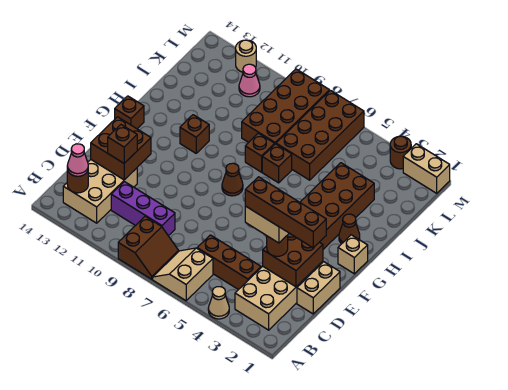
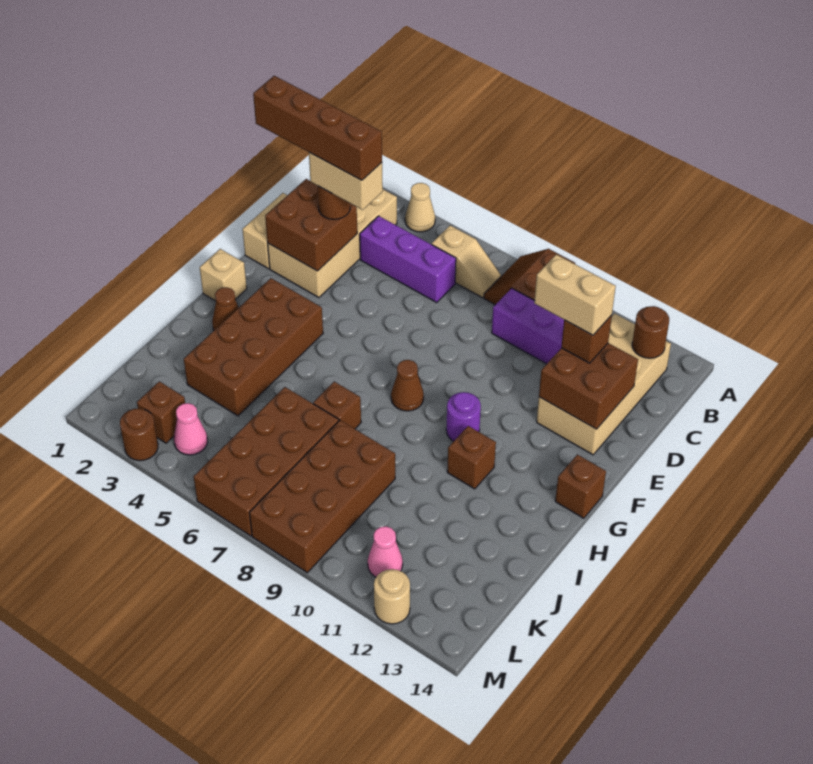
tan slope A6:B7 level 1 top 6 -> tan slope B6:B7 level 1 top 6
tan brick B12:D13 level 1 -> tan brick B12:E13 level 1
pink cone B13 level 3 -> pink cone L4 level 1
brown brick C4:C6 level 1 -> purple brick C4:C6 level 1
none -> purple round brick G10 level 1
brown brick I8 level 1 -> brown brick L3 level 1
tan brick M1:M2 level 1 -> tan brick D11:D12 level 4

